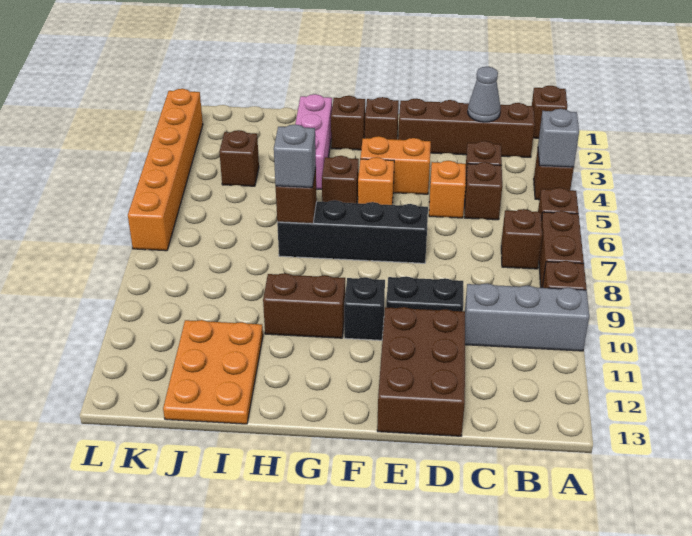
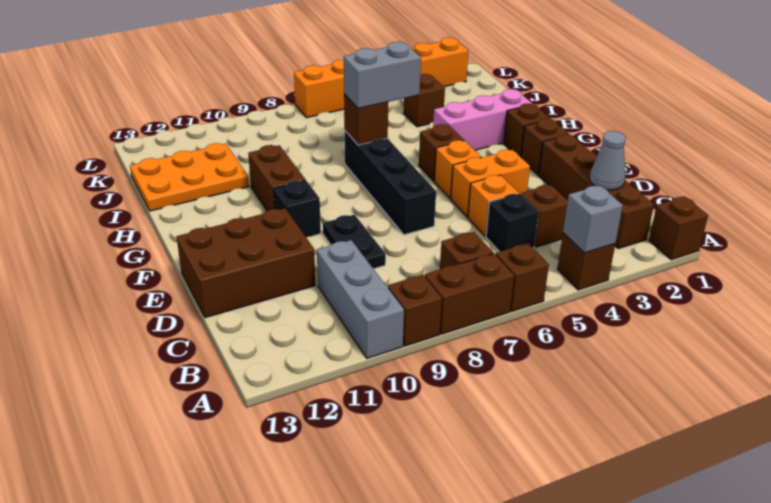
brown brick C5 level 1 -> black brick C5 level 1
orange brick E4:F4 level 1 -> orange brick E4:E5 level 1
grey brick H7 level 3 -> grey brick H6:H7 level 3

